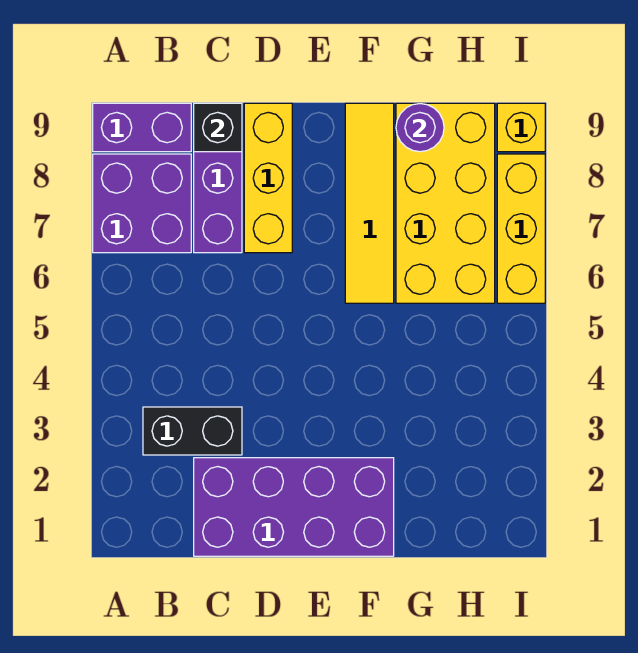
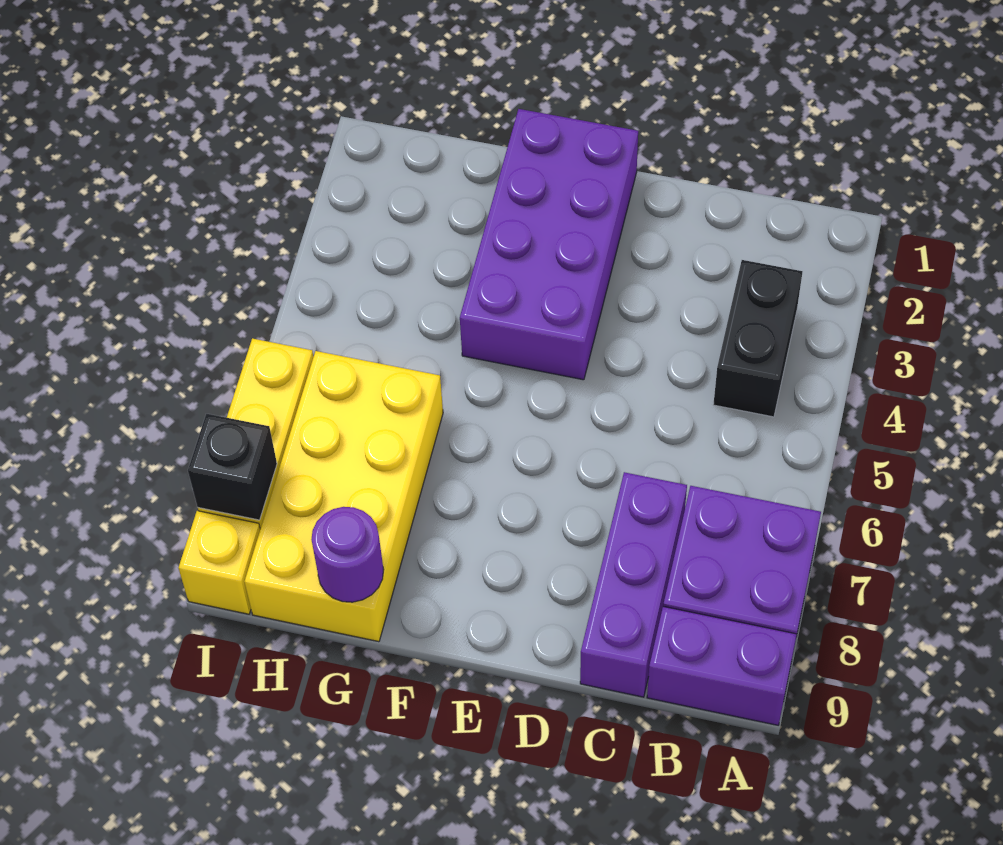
black brick B3:C3 level 1 -> black brick B3:B4 level 1
purple brick C1:F2 level 1 -> purple brick E1:F4 level 1
black brick C9 level 2 -> black brick I8 level 2
yellow brick D7:D9 level 1 -> none
yellow tile F6:F9 level 1 -> none

